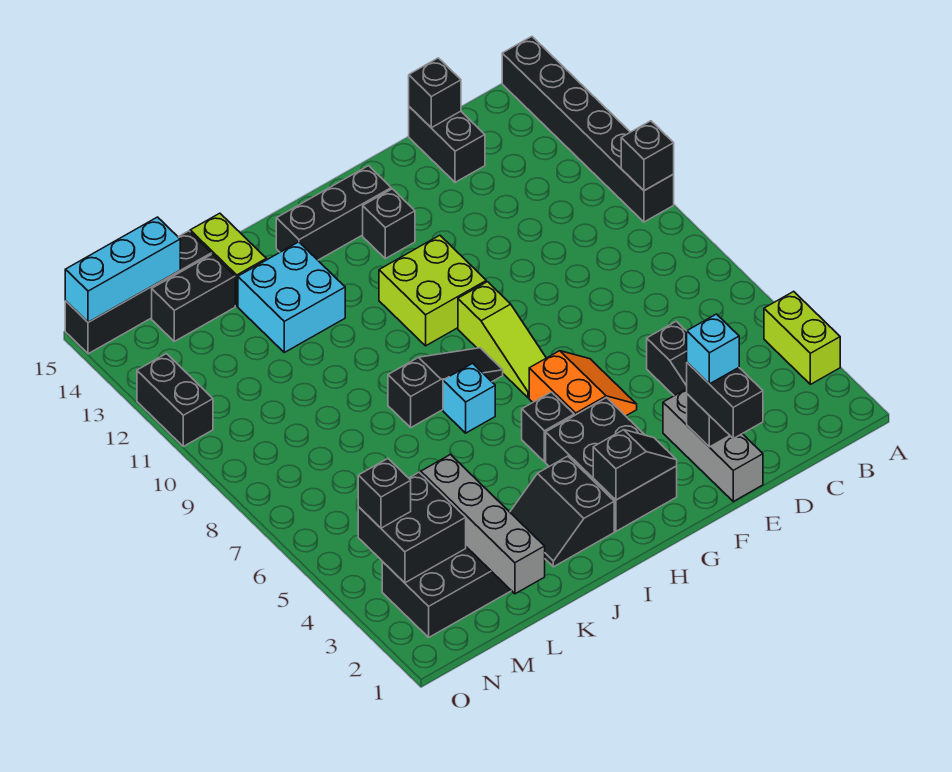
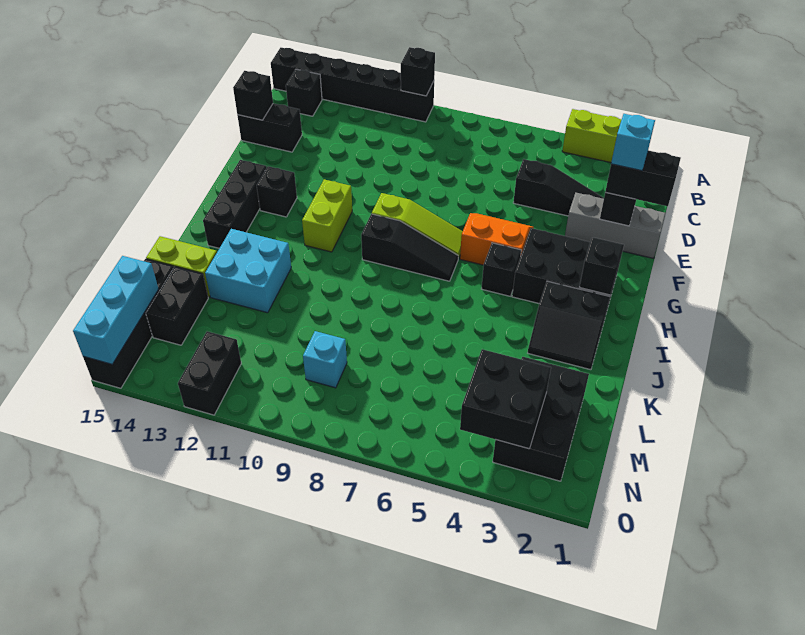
lime brick G10:H11 level 1 -> lime brick G11:H11 level 1
black slope H8:J8 level 1 top J -> black slope H7:H9 level 1 top 9
cyan brick I7 level 1 -> cyan brick M9 level 1
grey brick L1:L4 level 2 -> none
black brick N4 level 3 -> black brick B14 level 1
black brick O11:O12 level 1 -> black brick N12:O12 level 1

